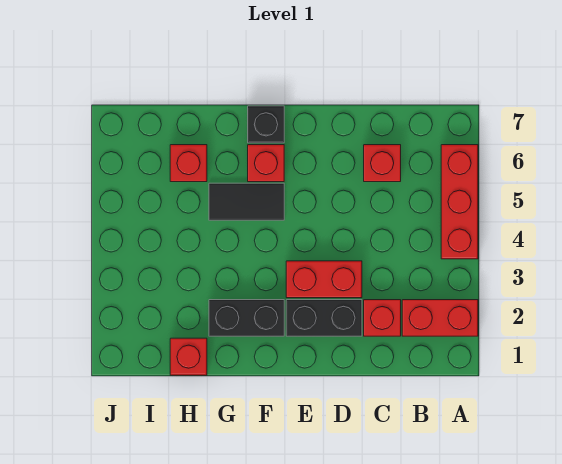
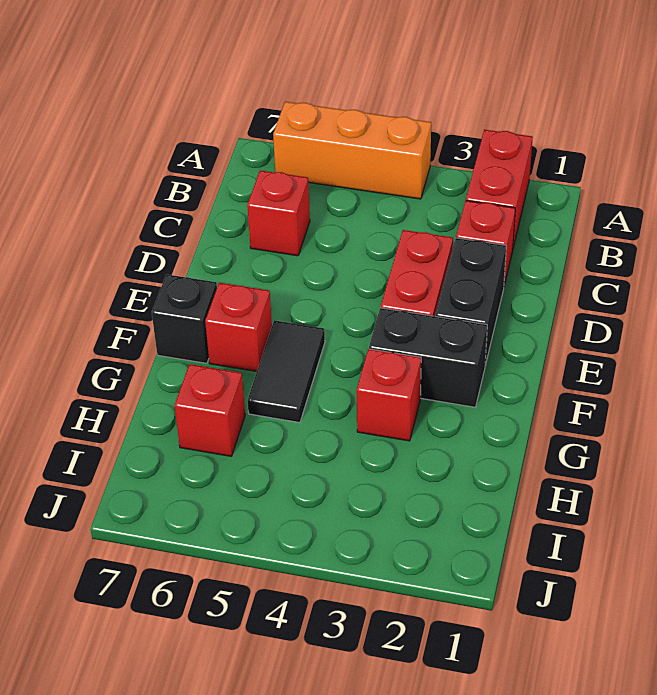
red brick A4:A6 level 1 -> orange brick A4:A6 level 1
black brick F2:G2 level 1 -> black brick F2:F3 level 1
red brick H1 level 1 -> red brick G3 level 1

